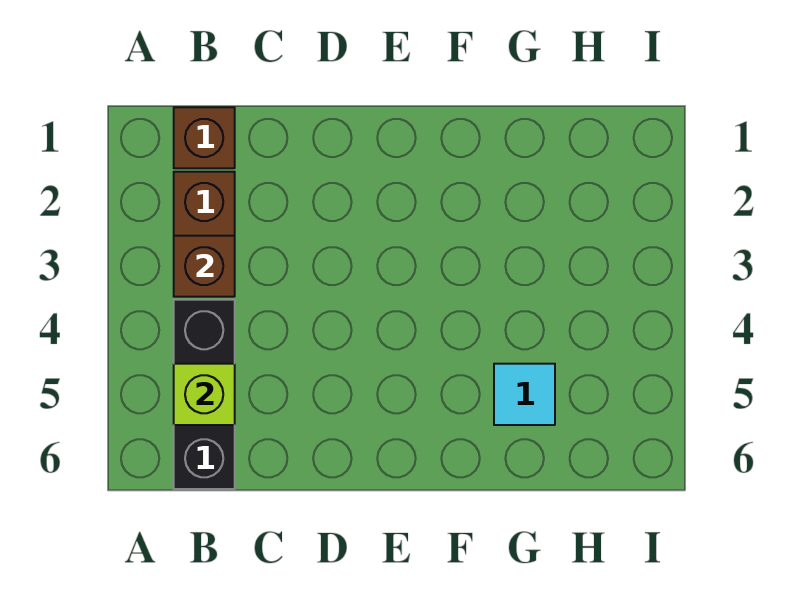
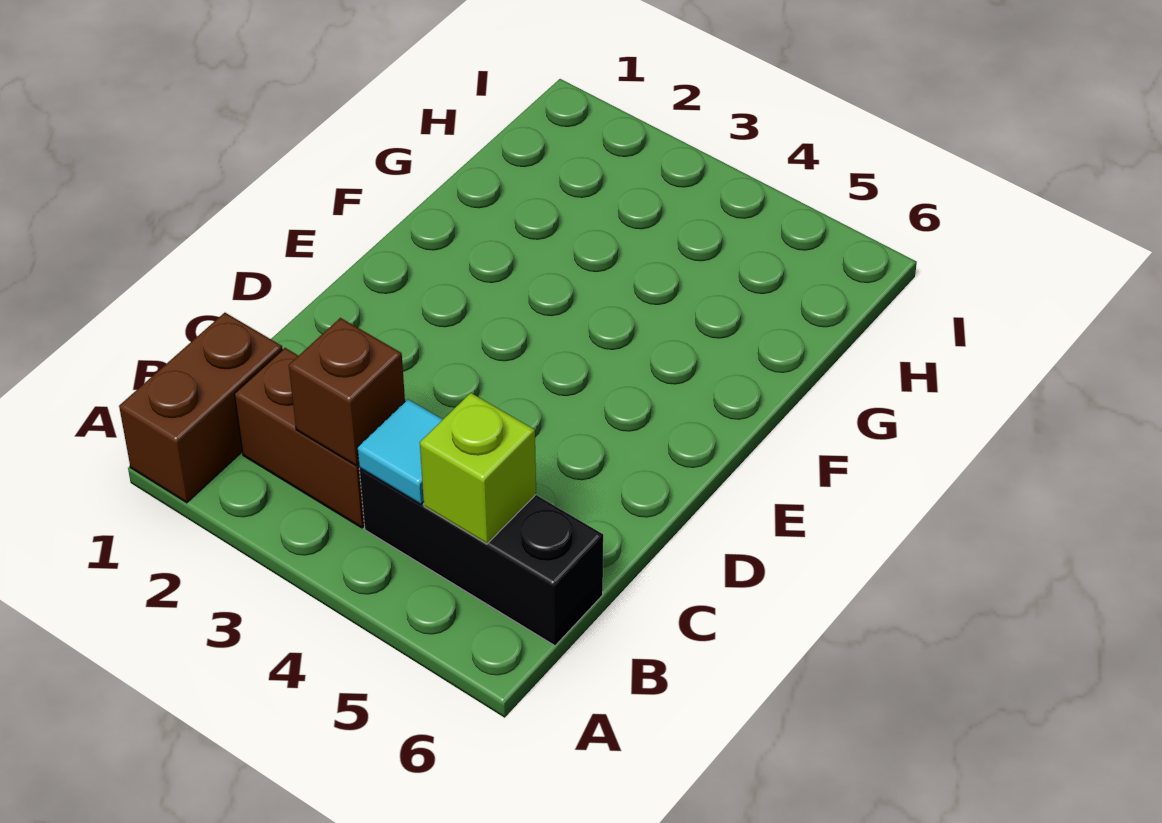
brown brick B1 level 1 -> brown brick A1:B1 level 1
cyan tile G5 level 1 -> cyan tile B4 level 2

